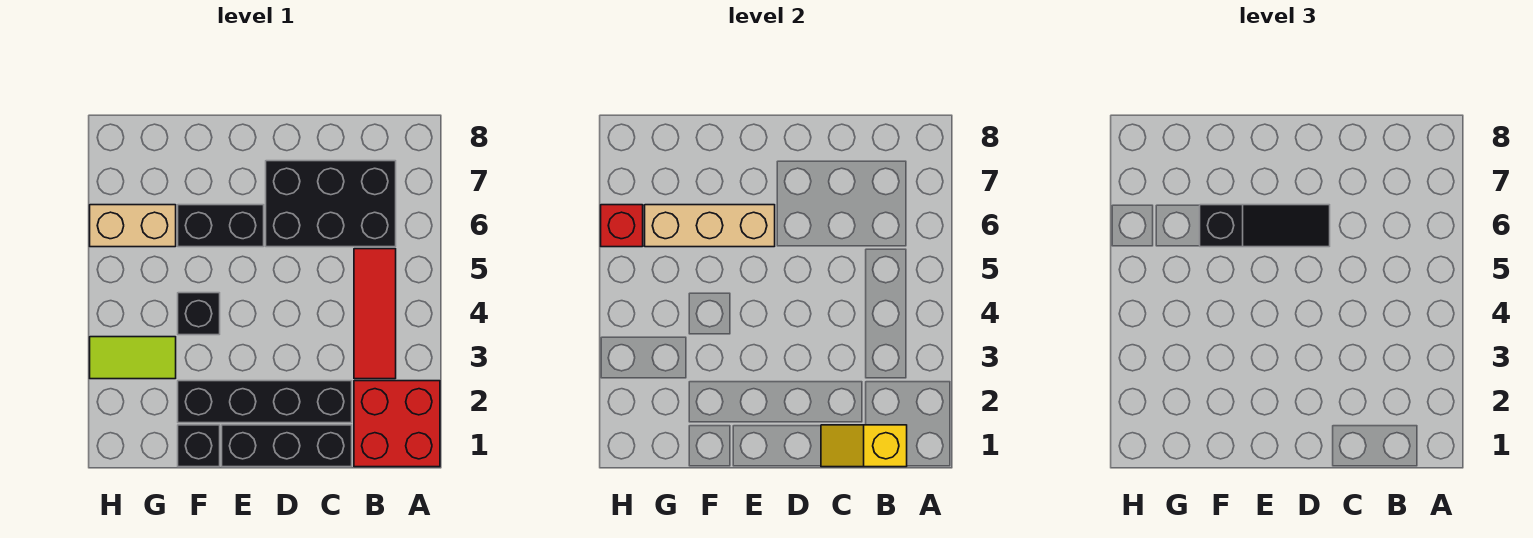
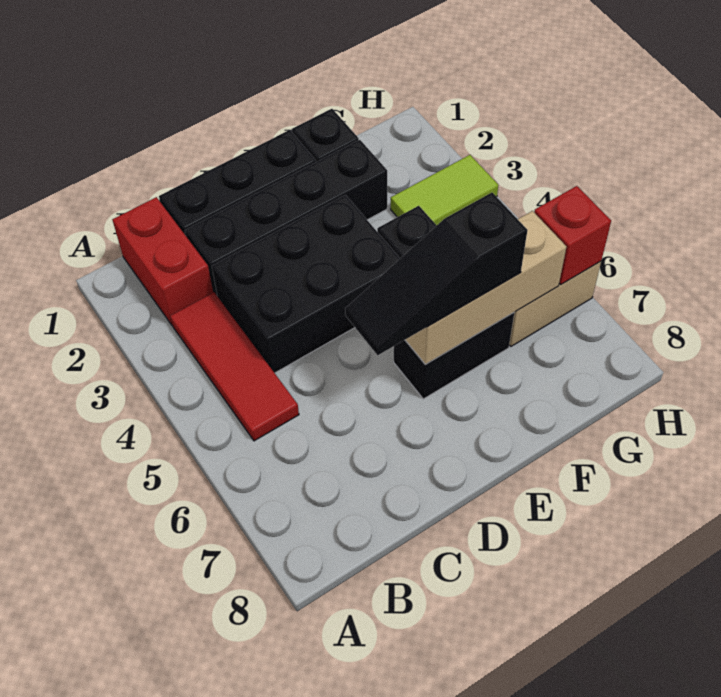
red brick A1:B2 level 1 -> red brick B1:B2 level 1
yellow slope B1:C1 level 2 top B -> none
black brick B6:D7 level 1 -> black brick C3:E4 level 1

